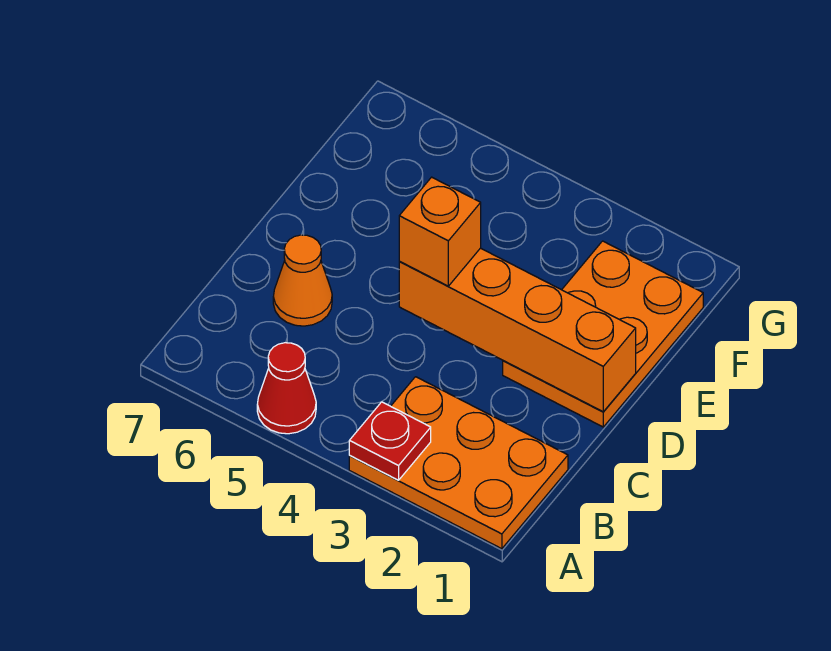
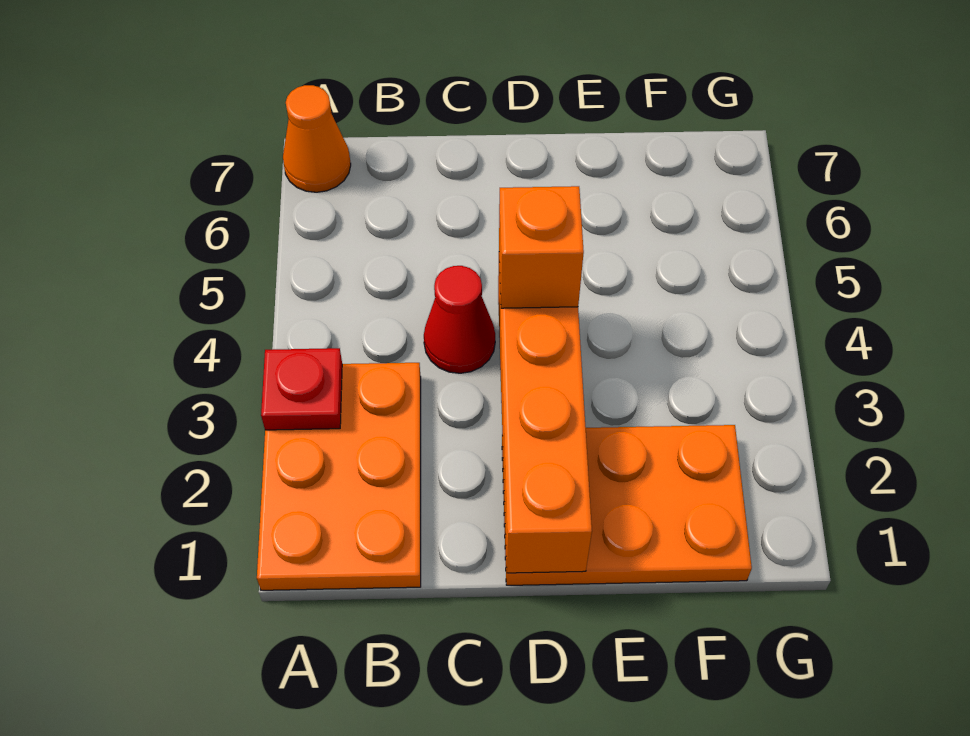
red cone A5 level 1 -> red cone C4 level 1
orange cone C6 level 1 -> orange cone A7 level 1

